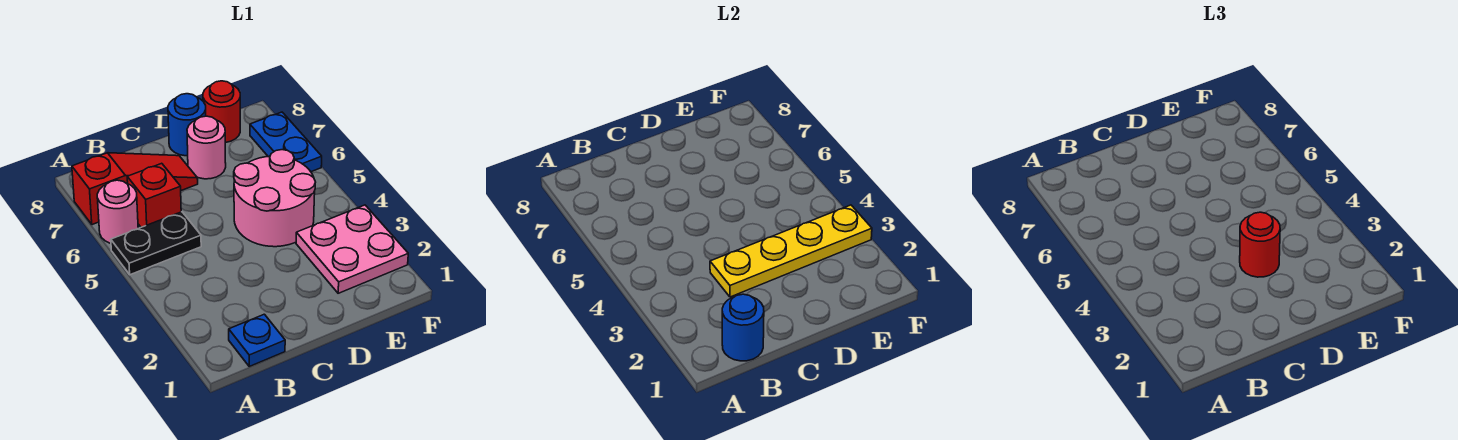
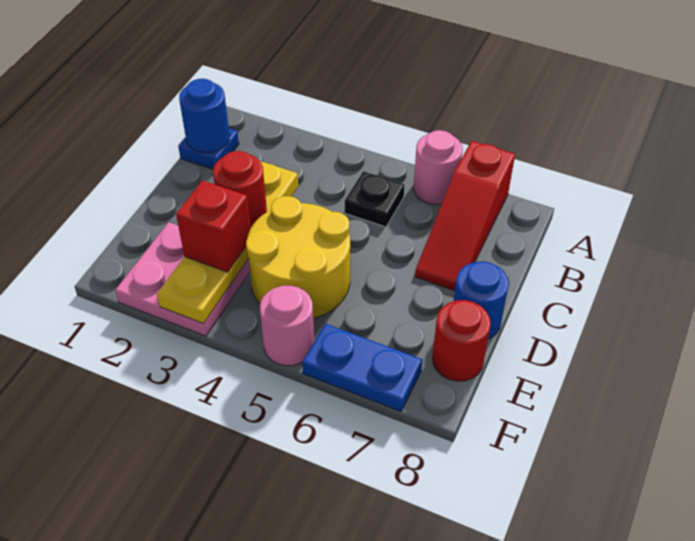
black plate A5:B5 level 1 -> black plate B5 level 1
red brick B6 level 1 -> red brick E3 level 3
pink round brick D4:E5 level 1 -> yellow round brick D4:E5 level 1
pink round brick D7 level 1 -> pink round brick F5 level 1

